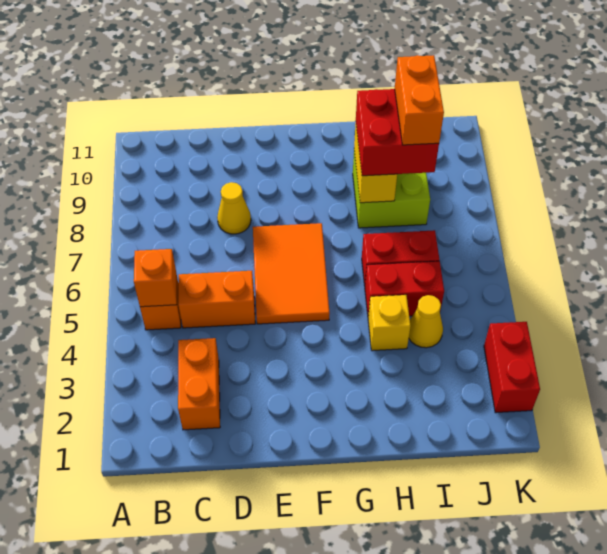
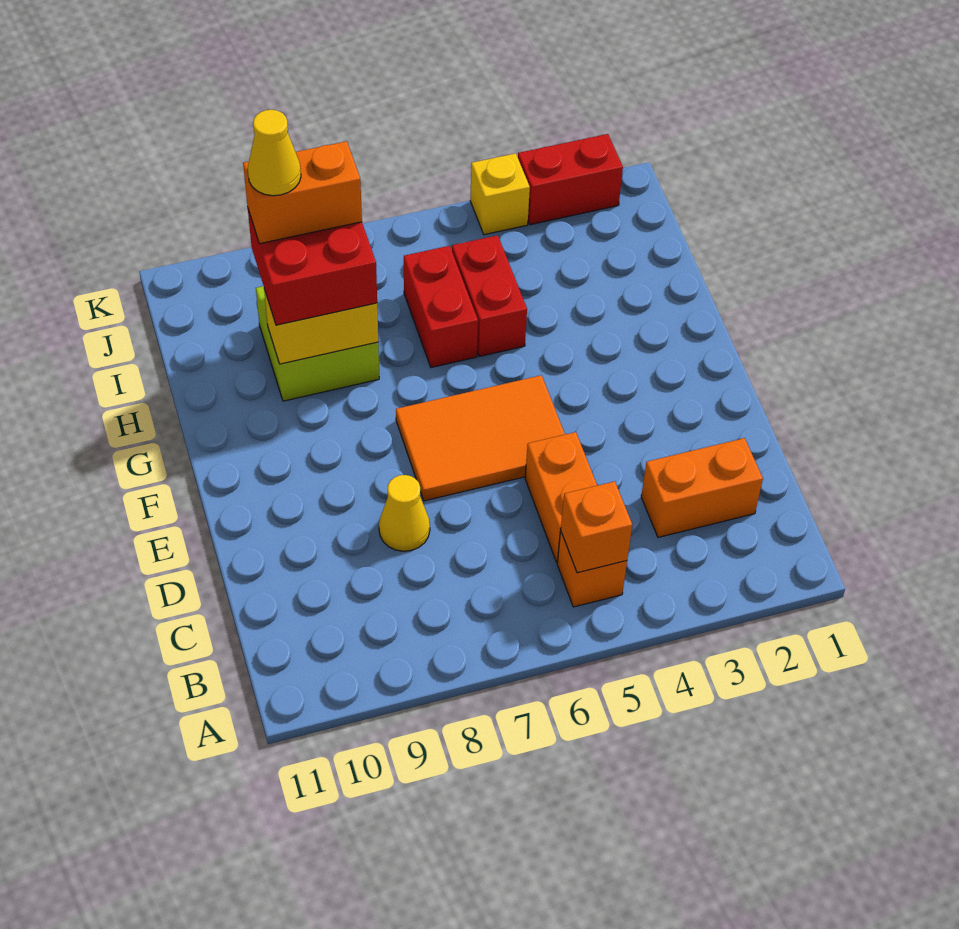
yellow brick H4 level 1 -> yellow brick K4 level 1
yellow cone I4 level 1 -> yellow cone I9 level 5

